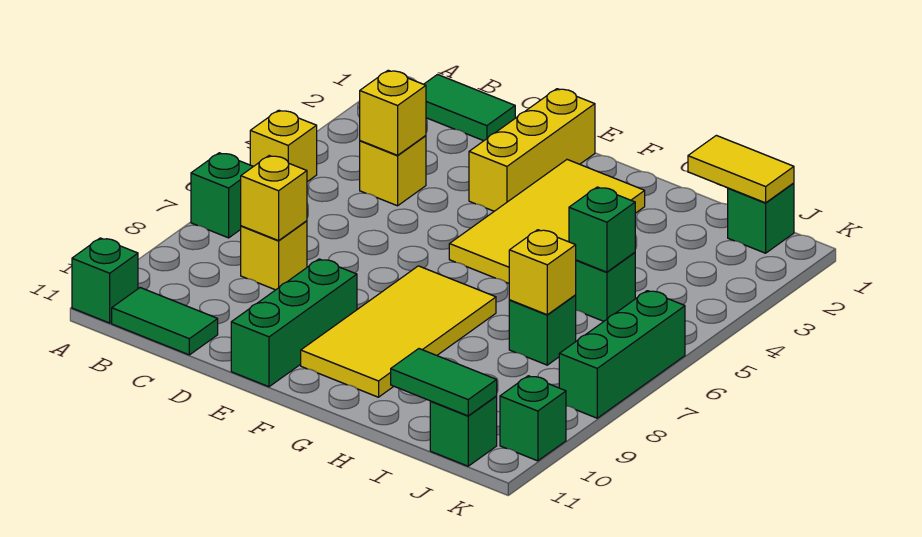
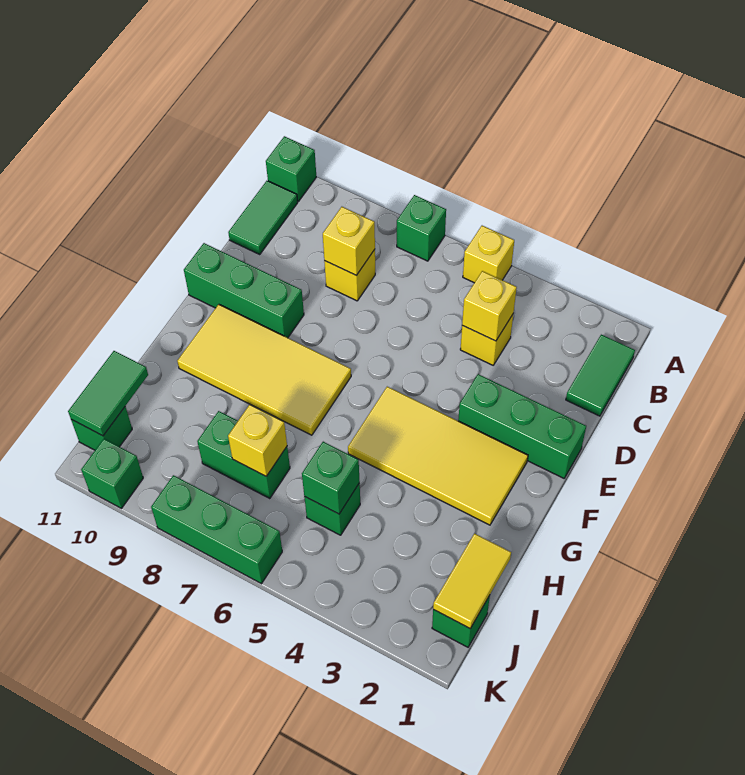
yellow brick E1:E3 level 1 -> green brick E1:E3 level 1
green brick I7 level 1 -> green brick I7:I8 level 1

